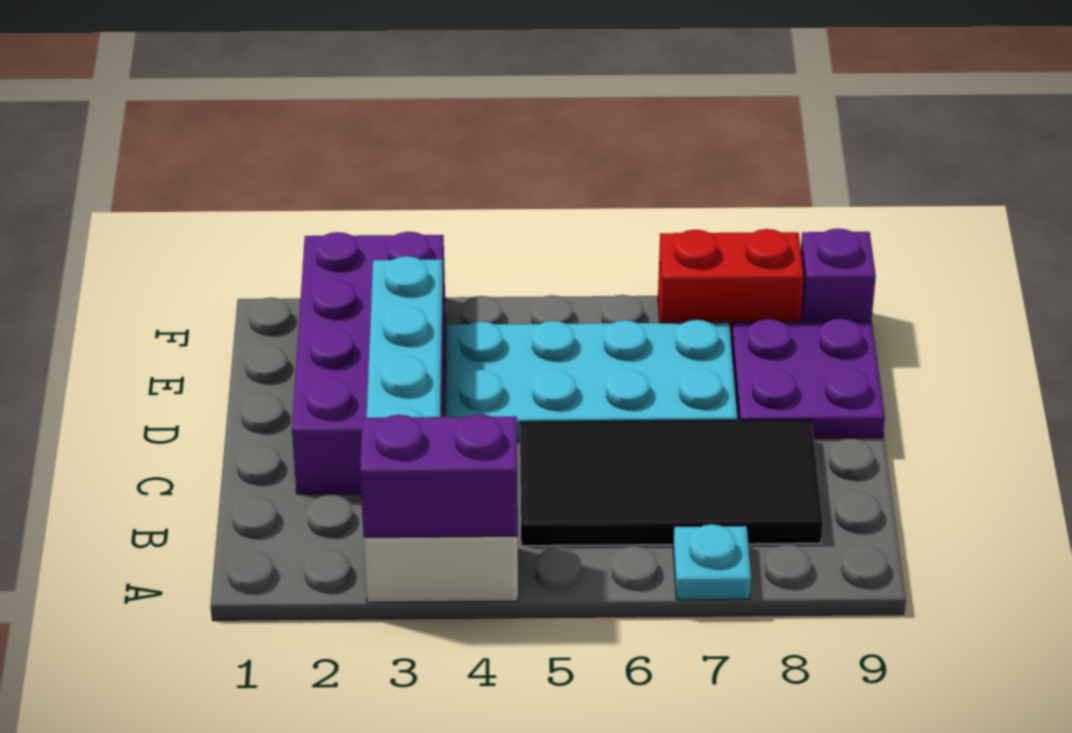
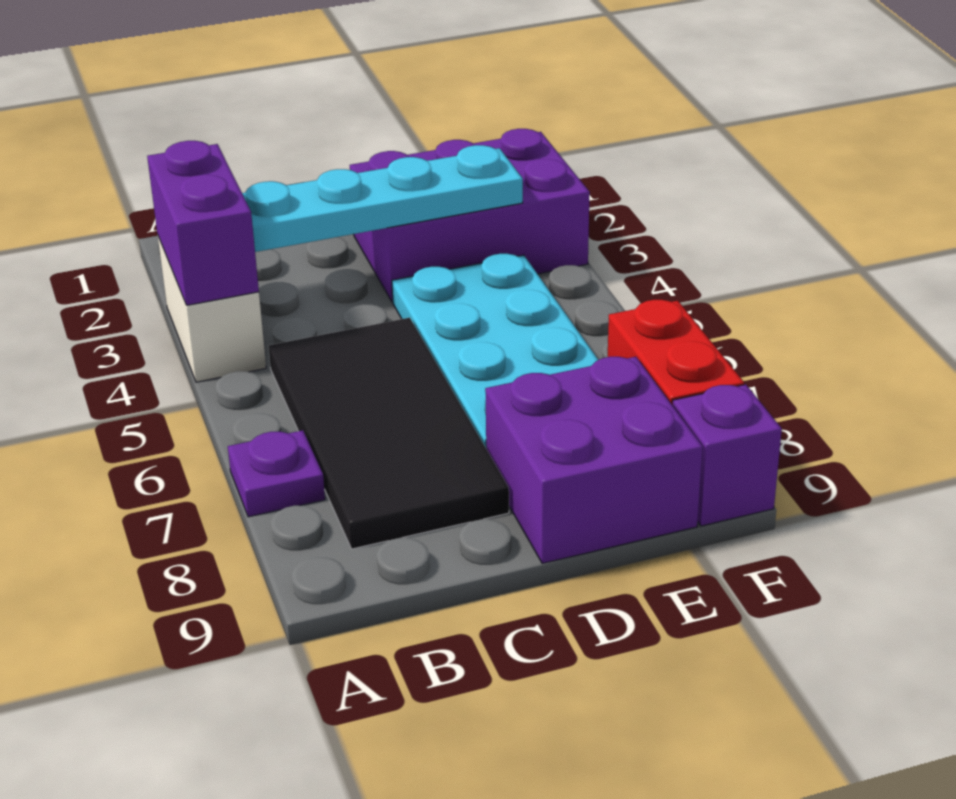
cyan plate A7 level 1 -> purple plate A7 level 1
purple brick C2:F3 level 1 -> purple brick D2:F3 level 1
purple plate D8:E9 level 1 -> purple brick D8:E9 level 1

